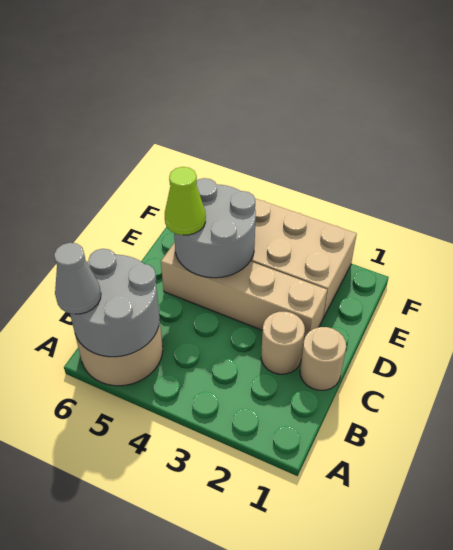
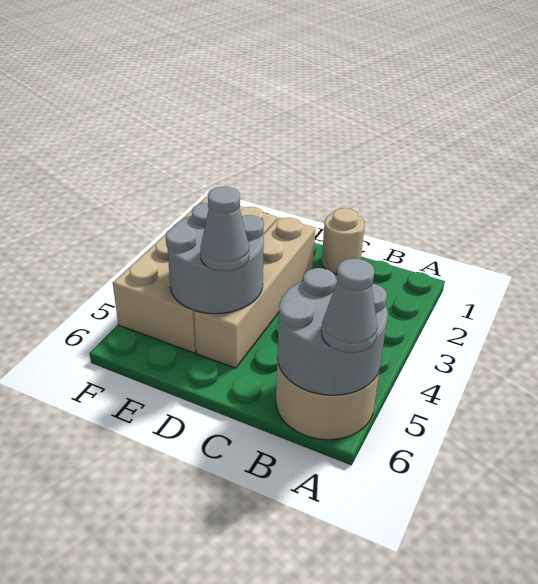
tan round brick C2 level 1 -> none
lime cone D5 level 3 -> grey cone D5 level 3

